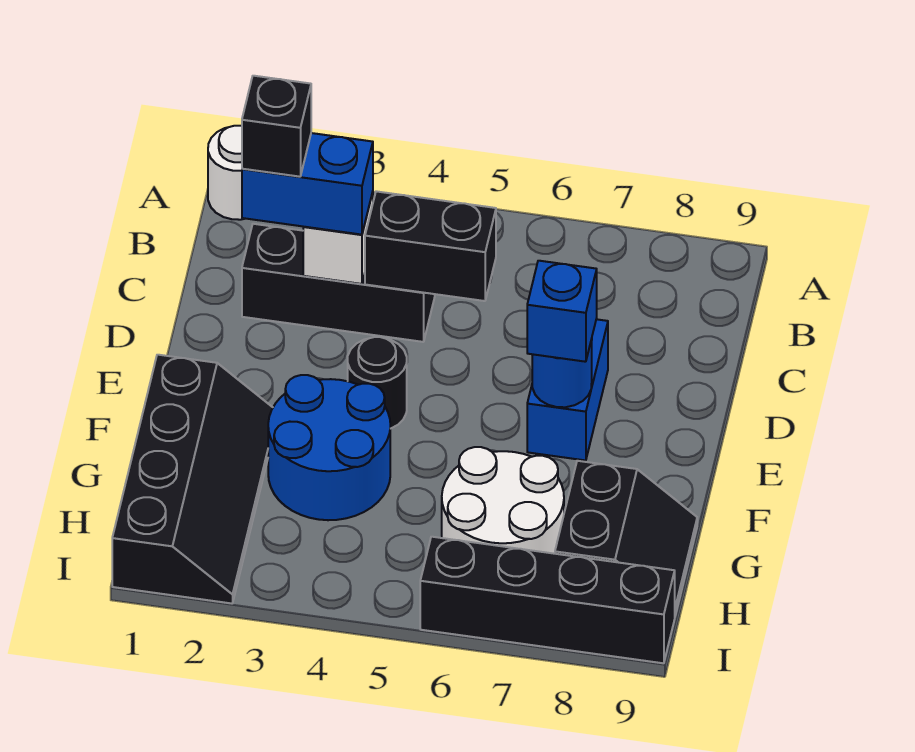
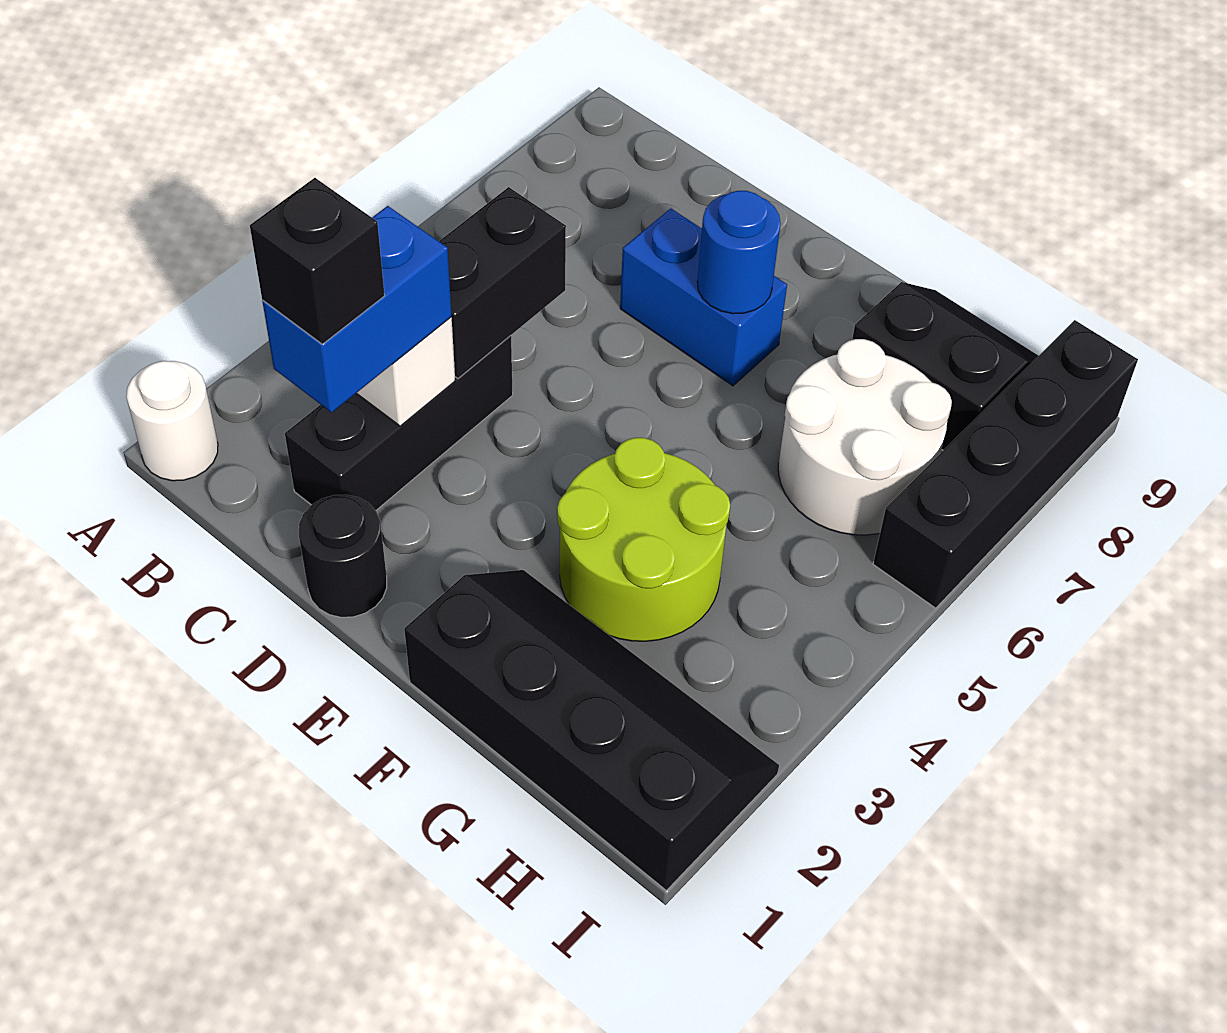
black round brick E4 level 1 -> black round brick D1 level 1
blue brick E7 level 3 -> none
blue round brick F3:G4 level 1 -> lime round brick F3:G4 level 1

